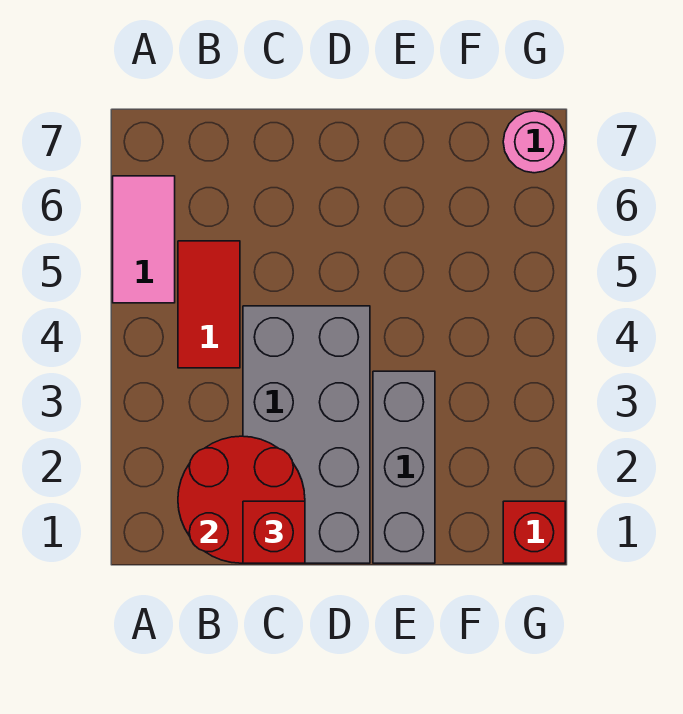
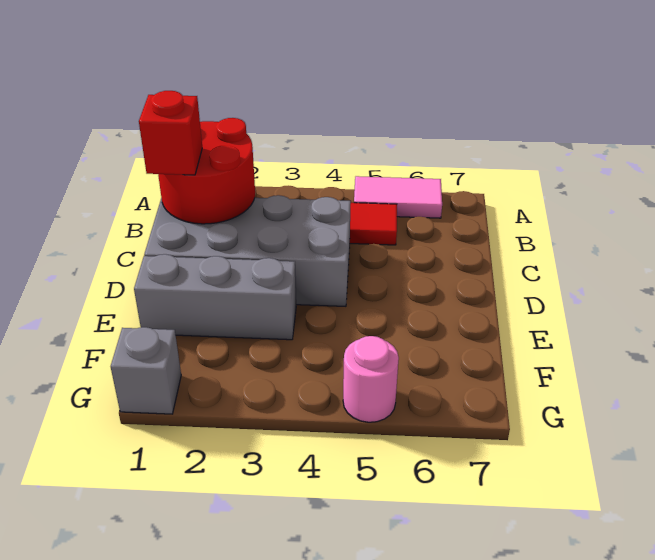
red brick G1 level 1 -> grey brick G1 level 1
pink round brick G7 level 1 -> pink round brick G5 level 1

